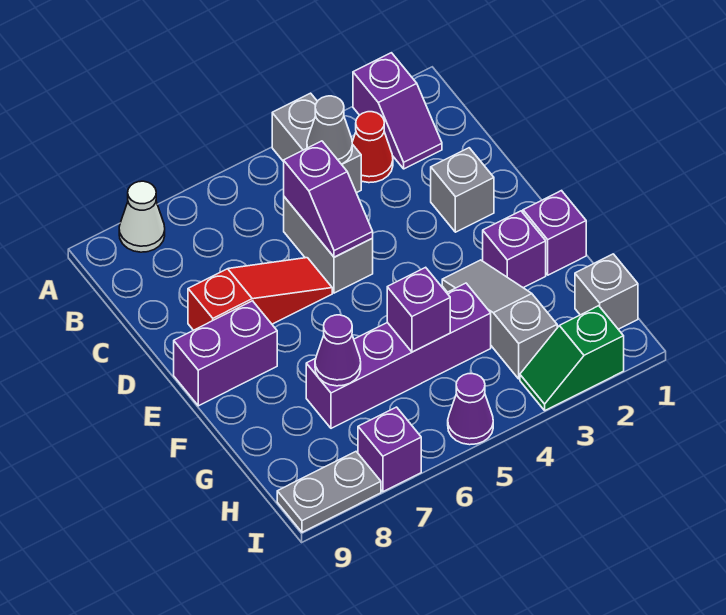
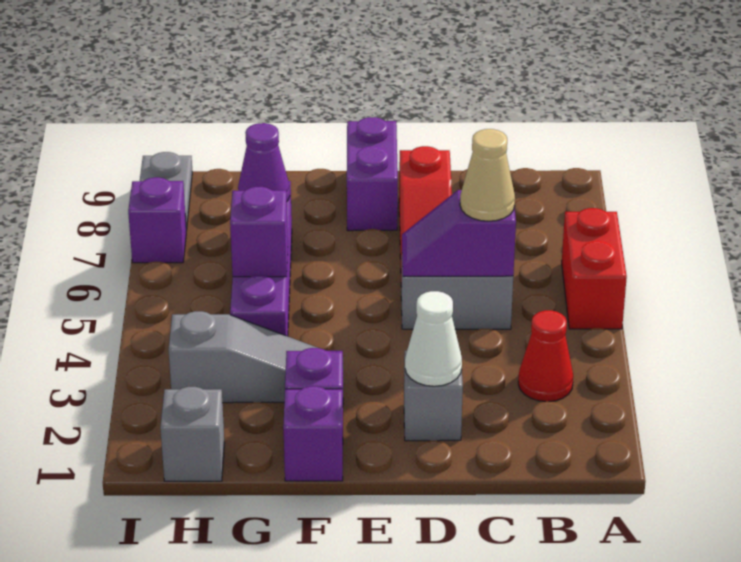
purple slope A2:B2 level 1 top A -> none
grey brick A4:B4 level 1 -> none
none -> red brick A5:A6 level 1
white cone A8 level 1 -> white cone D2 level 2
grey cone B4 level 2 -> none
none -> tan cone C5 level 3
green slope I2:I3 level 1 top 2 -> none
purple cone I5 level 1 -> none

